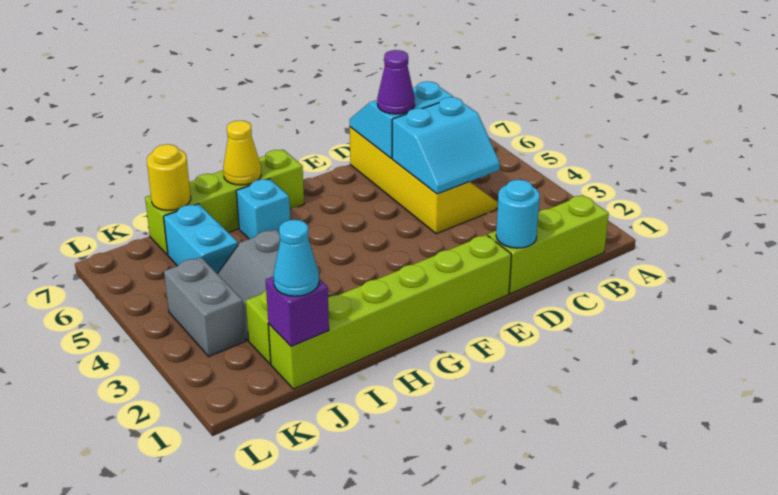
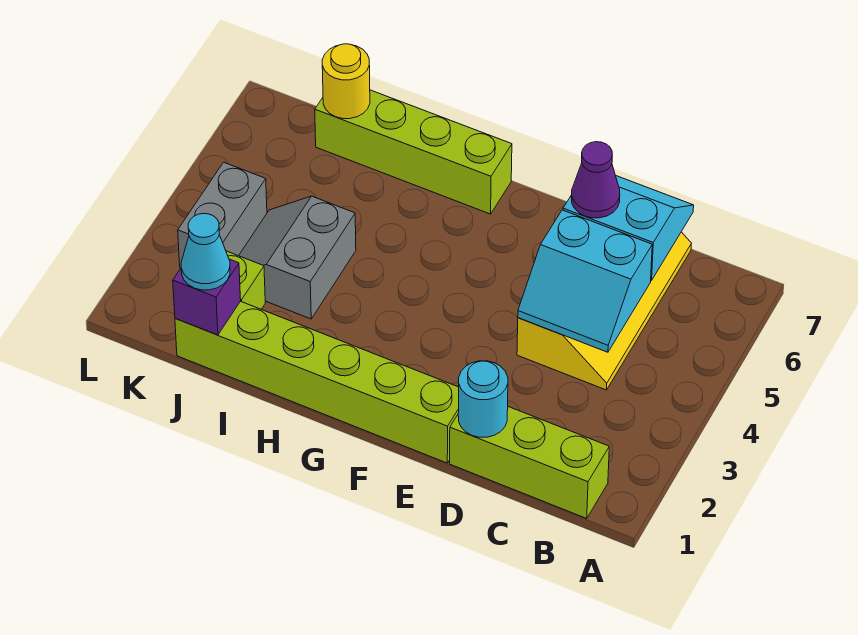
cyan brick H6 level 1 -> none
yellow cone H7 level 2 -> none
cyan brick J5:J6 level 1 -> none

